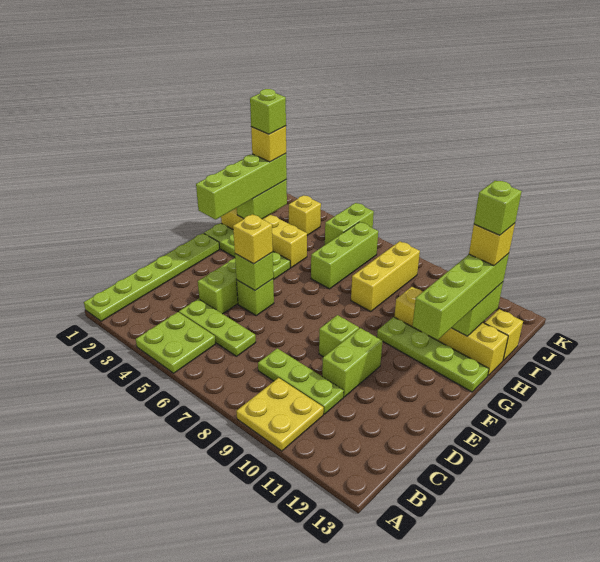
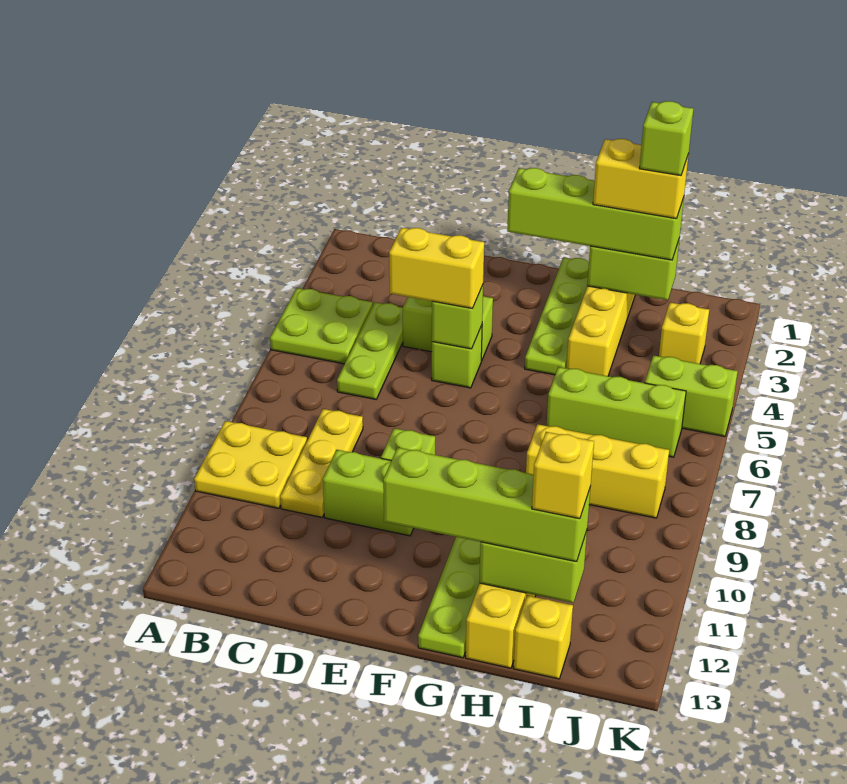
lime plate A1:F1 level 1 -> none
lime plate C8:C10 level 1 -> yellow plate C8:C10 level 1
yellow brick E5 level 3 -> yellow brick D5:E5 level 3
yellow brick I2 level 4 -> yellow brick H2:I2 level 4
lime brick I12 level 5 -> none

